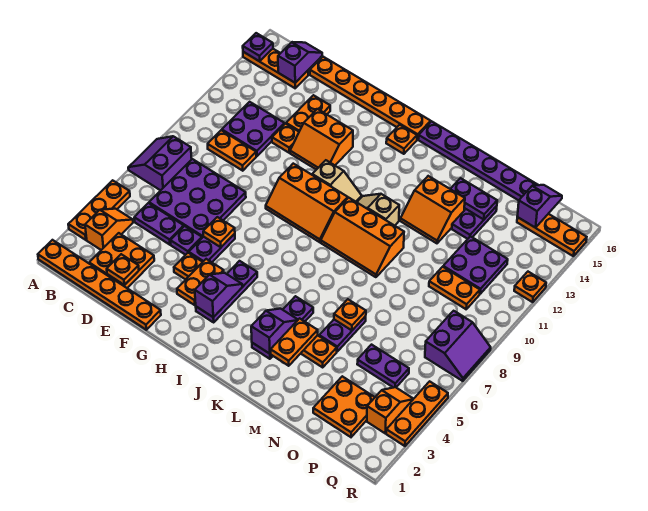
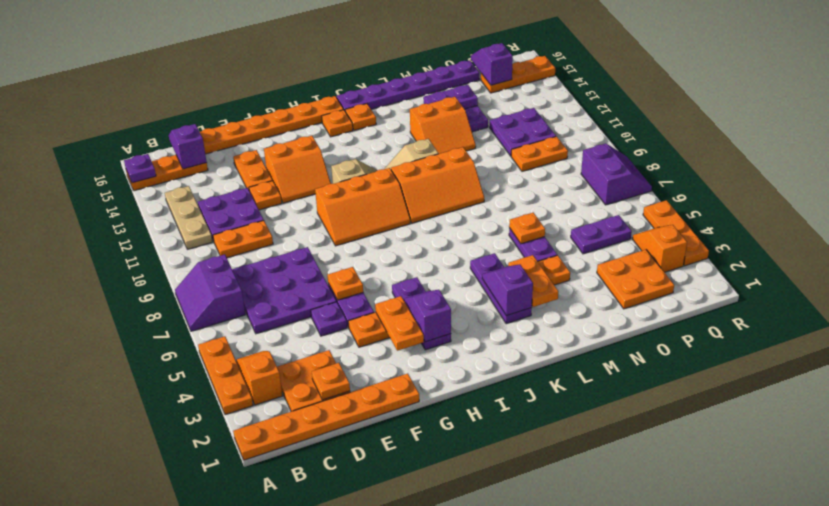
none -> tan plate B11:B13 level 1
purple plate C5:D5 level 1 -> none
orange plate R12 level 1 -> orange plate J15 level 1

